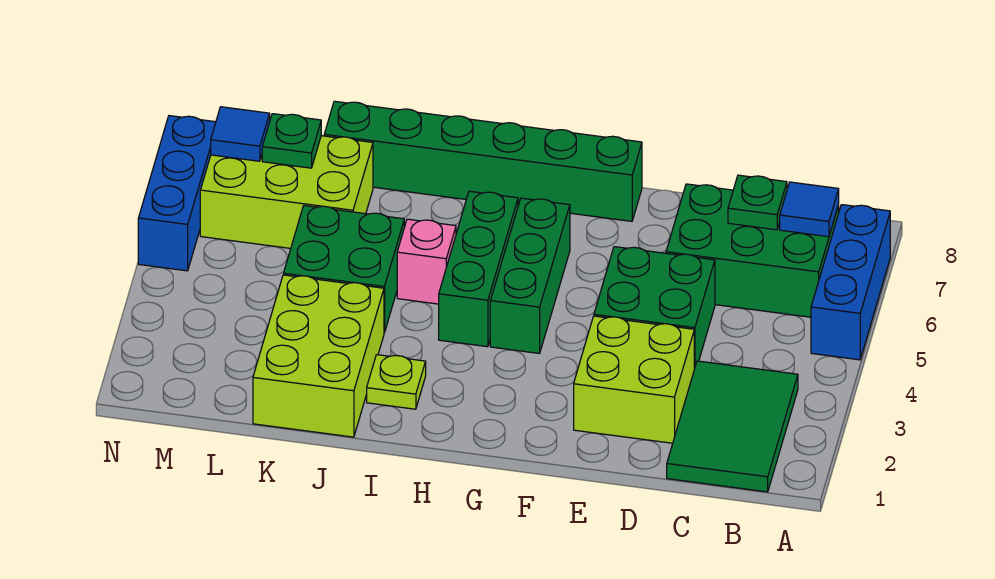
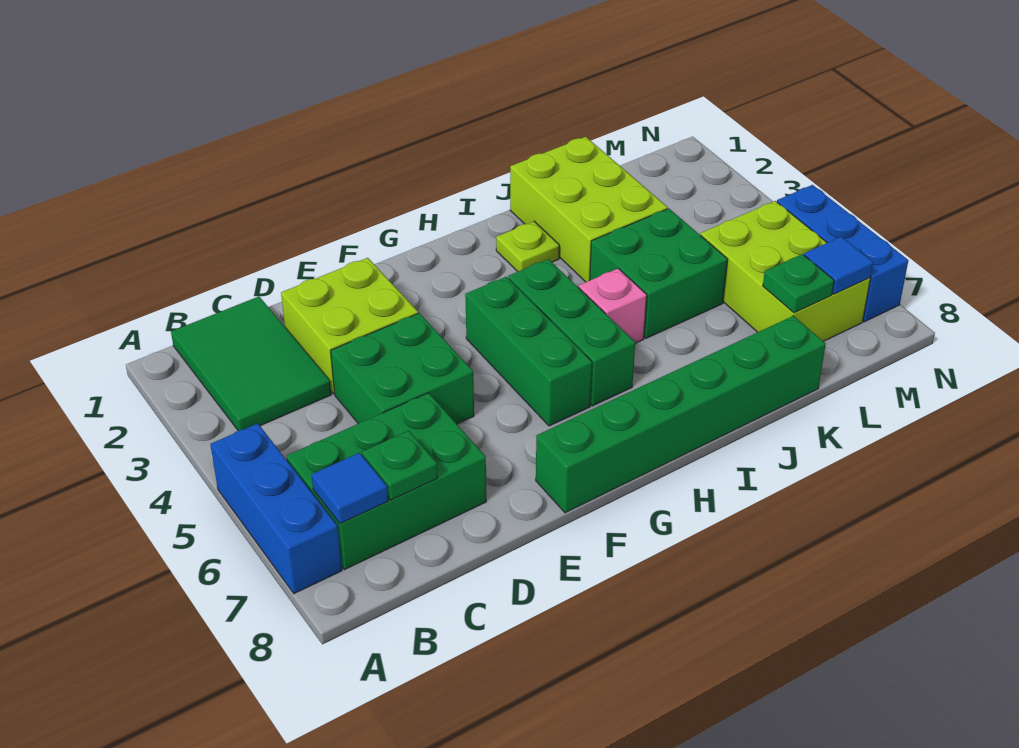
lime brick K6:M7 level 1 -> lime brick L5:M7 level 1

